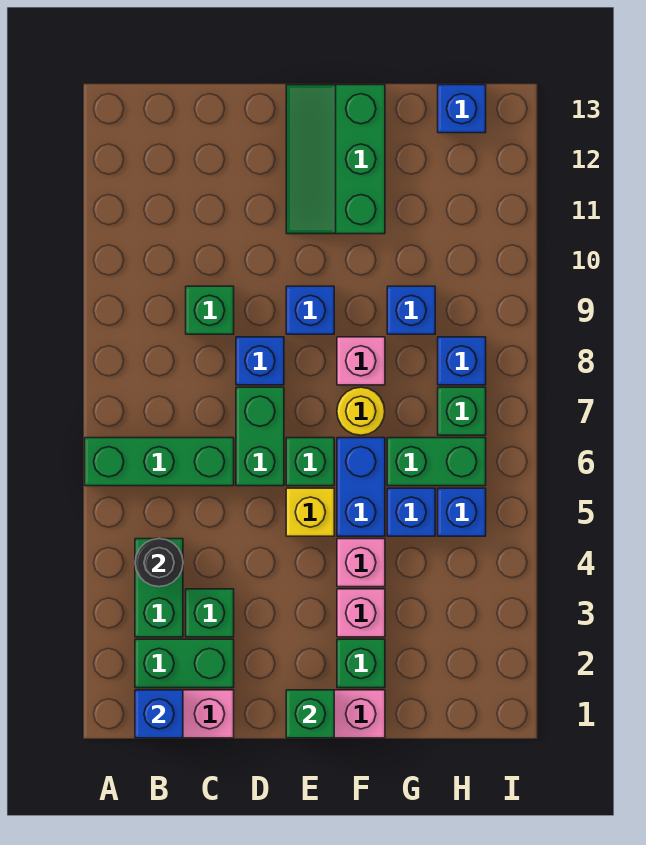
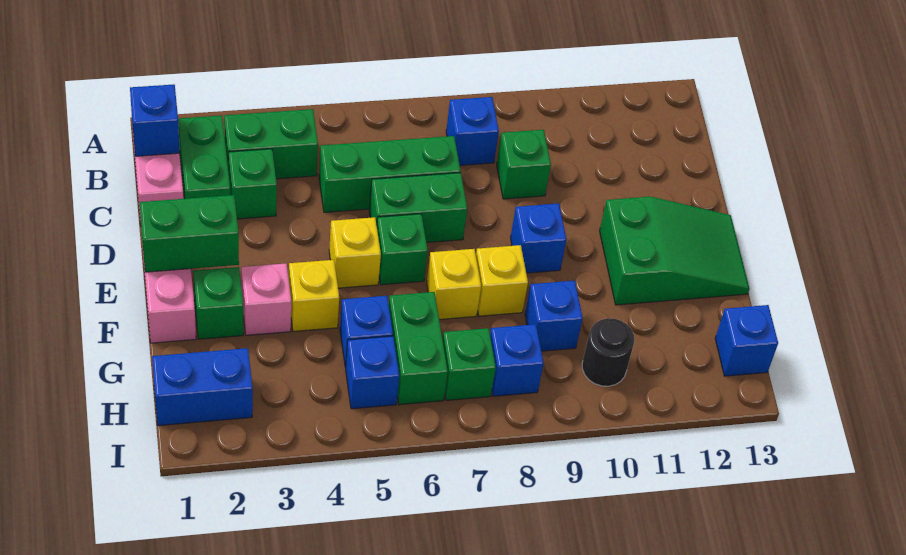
green brick A6:C6 level 1 -> green brick C5:C7 level 1
black round brick B4 level 2 -> black round brick H10 level 1
blue brick D8 level 1 -> blue brick B8 level 1
green brick E1 level 2 -> green brick E1:E2 level 2
green slope E11:F13 level 1 top F -> green slope E11:F13 level 1 top 11
pink brick F4 level 1 -> yellow brick F4 level 1
blue brick F5:F6 level 1 -> blue brick H1:H2 level 1
yellow round brick F7 level 1 -> yellow brick F7 level 1
pink brick F8 level 1 -> yellow brick F8 level 1

